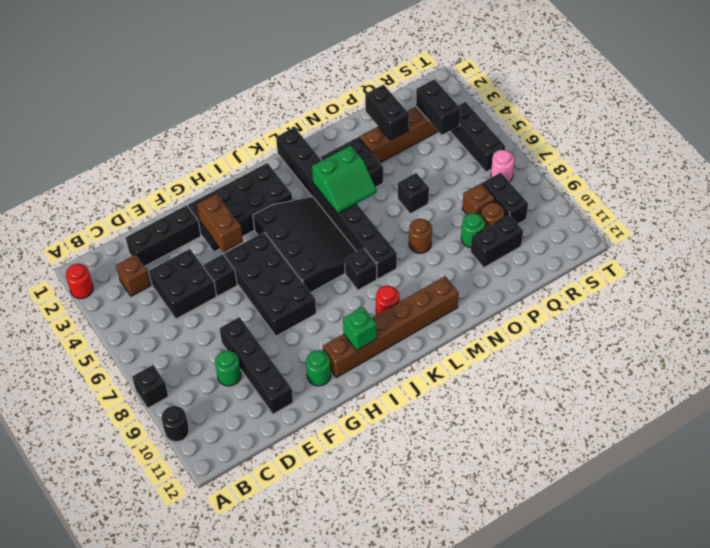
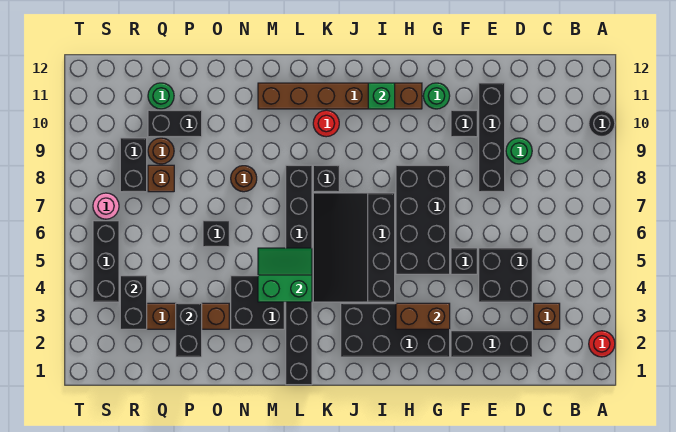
black brick A8 level 1 -> black brick F10 level 1
brown brick G3:G4 level 2 -> brown brick G3:H3 level 2
green round brick P9 level 1 -> green round brick Q11 level 1

